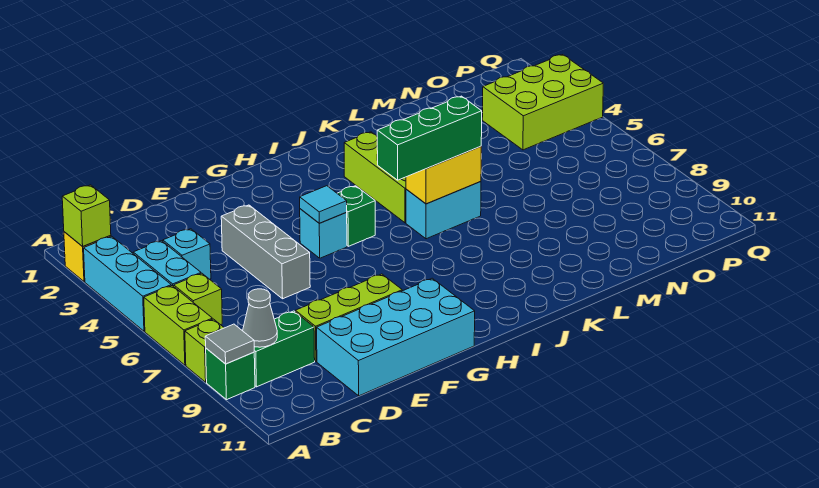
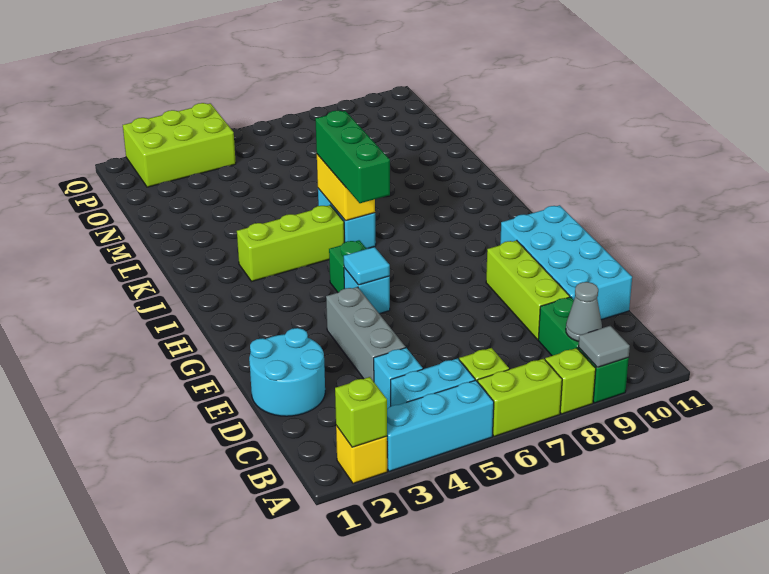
none -> cyan round brick D1:E2 level 1
grey brick E4:E6 level 1 -> grey brick D4:F4 level 1
lime brick O3:Q4 level 1 -> lime brick P2:Q4 level 1

